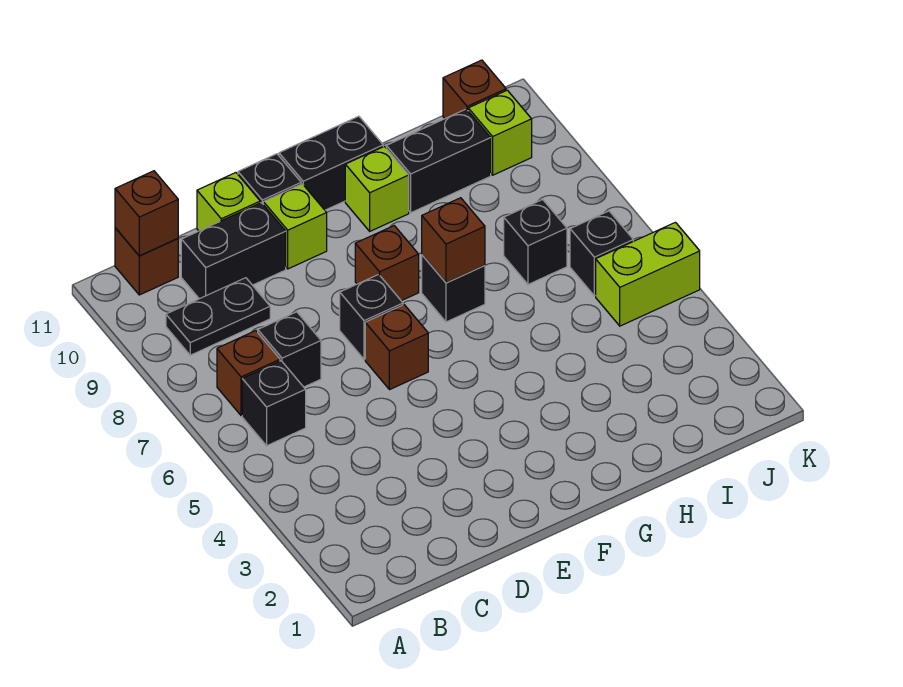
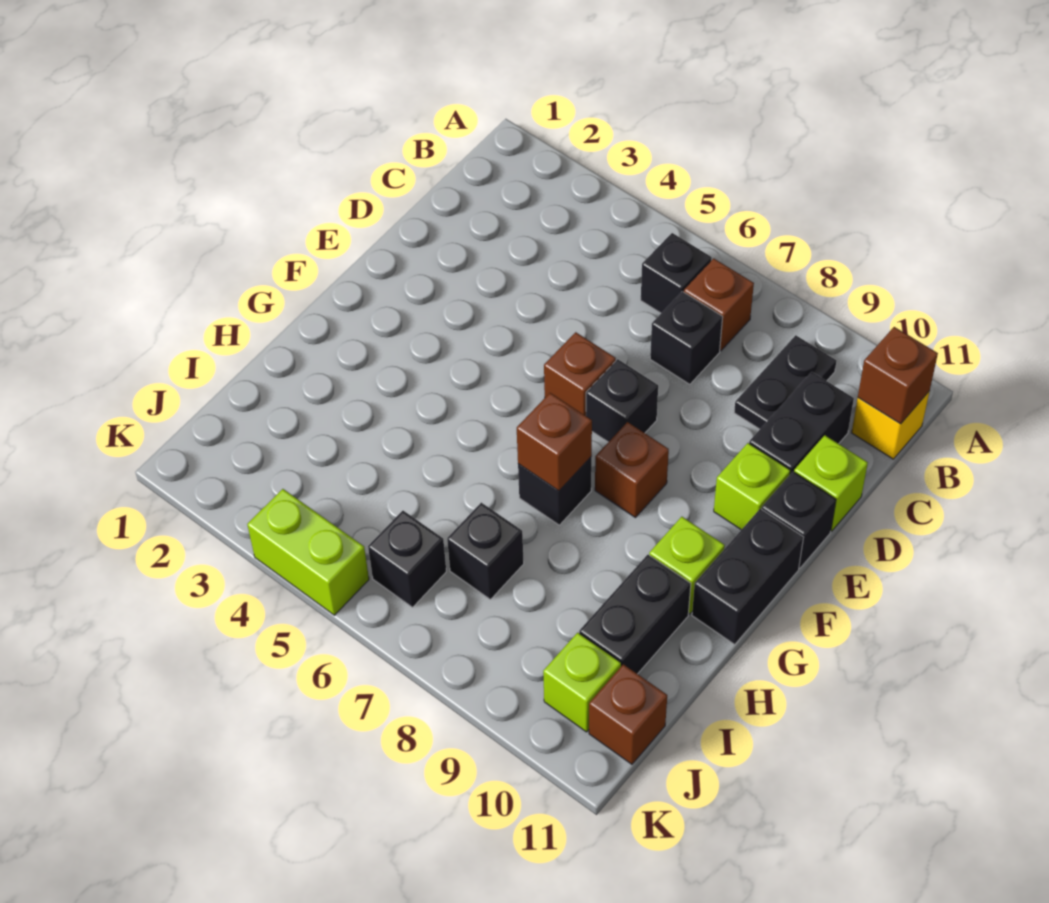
brown brick B11 level 1 -> yellow brick B11 level 1
lime brick J5:K5 level 1 -> lime brick K4:K5 level 1

